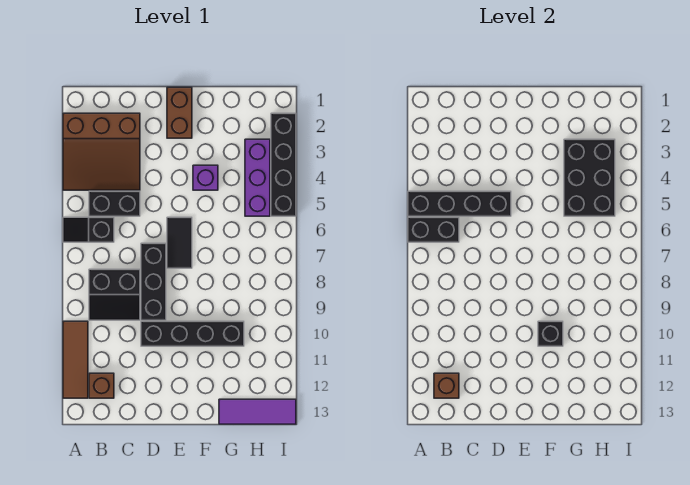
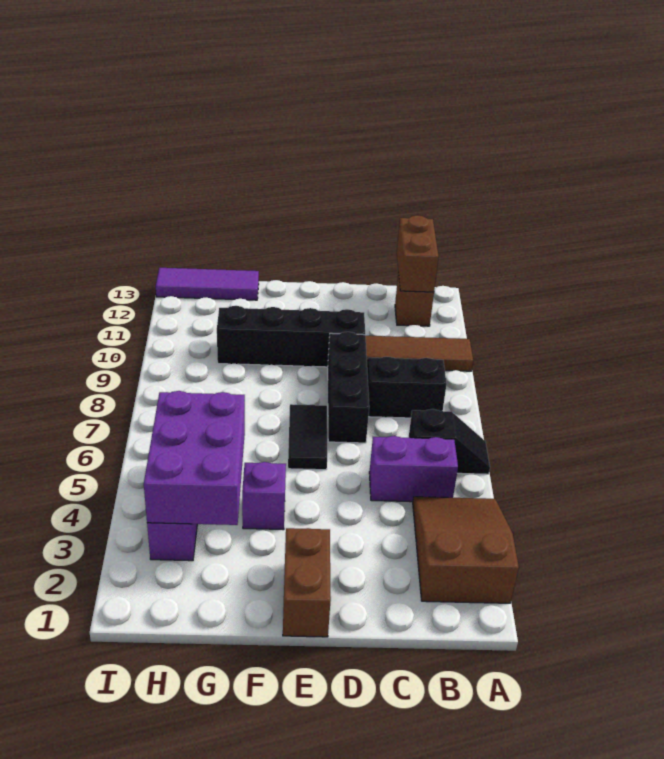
brown slope A2:C4 level 1 top 2 -> brown slope A2:B4 level 1 top 2
black brick A5:D5 level 2 -> none
black brick A6:B6 level 2 -> none
brown tile A10:A12 level 1 -> brown tile A10:C10 level 1
black brick B5:C5 level 1 -> purple brick B5:C5 level 1
brown brick B12 level 2 -> brown brick B12:B13 level 2
black brick F10 level 2 -> none
black brick G3:H5 level 2 -> purple brick G3:H5 level 2
black brick I2:I5 level 1 -> none

